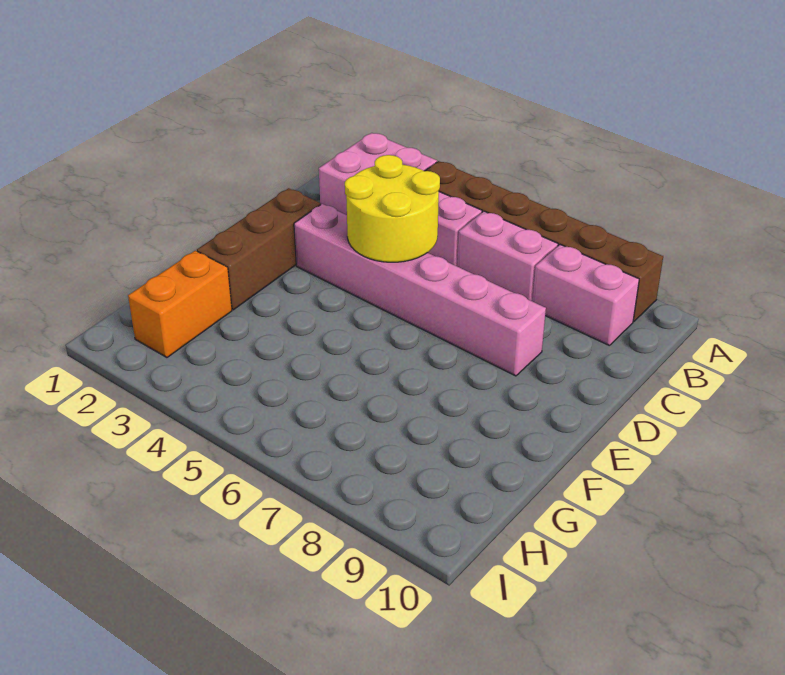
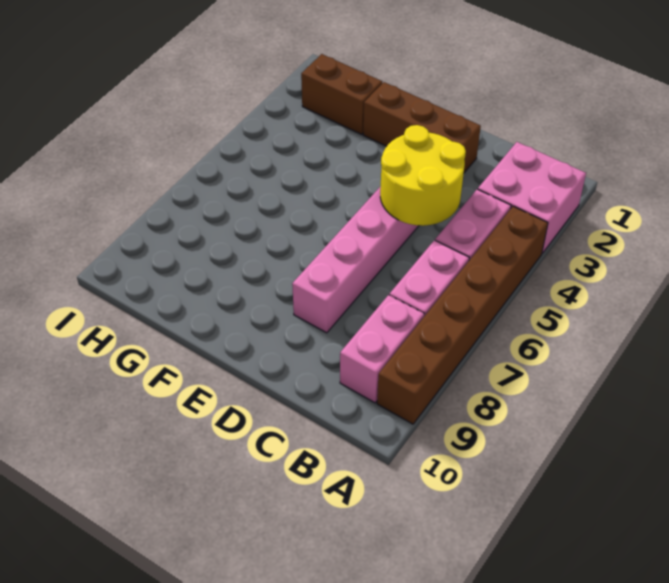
orange brick G2:H2 level 1 -> brown brick G2:H2 level 1

